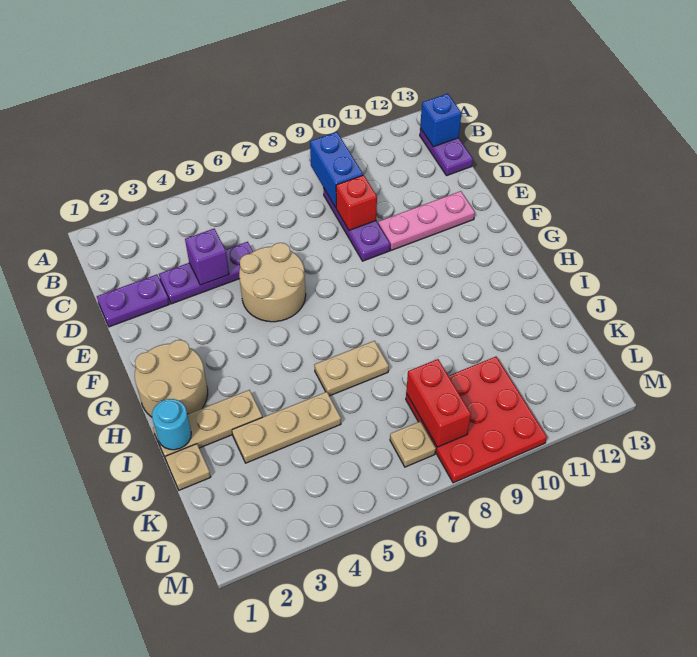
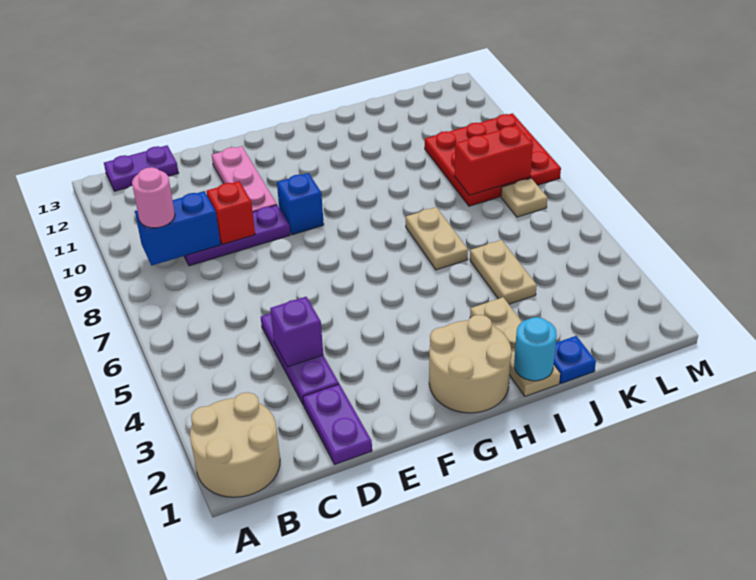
none -> pink round brick B9 level 3
blue brick B13 level 2 -> blue brick F9 level 1
tan round brick E5:F6 level 1 -> tan round brick A1:B2 level 1
tan plate J1 level 1 -> blue plate J1 level 1
tan plate J3:J5 level 1 -> tan plate J4:J5 level 1

